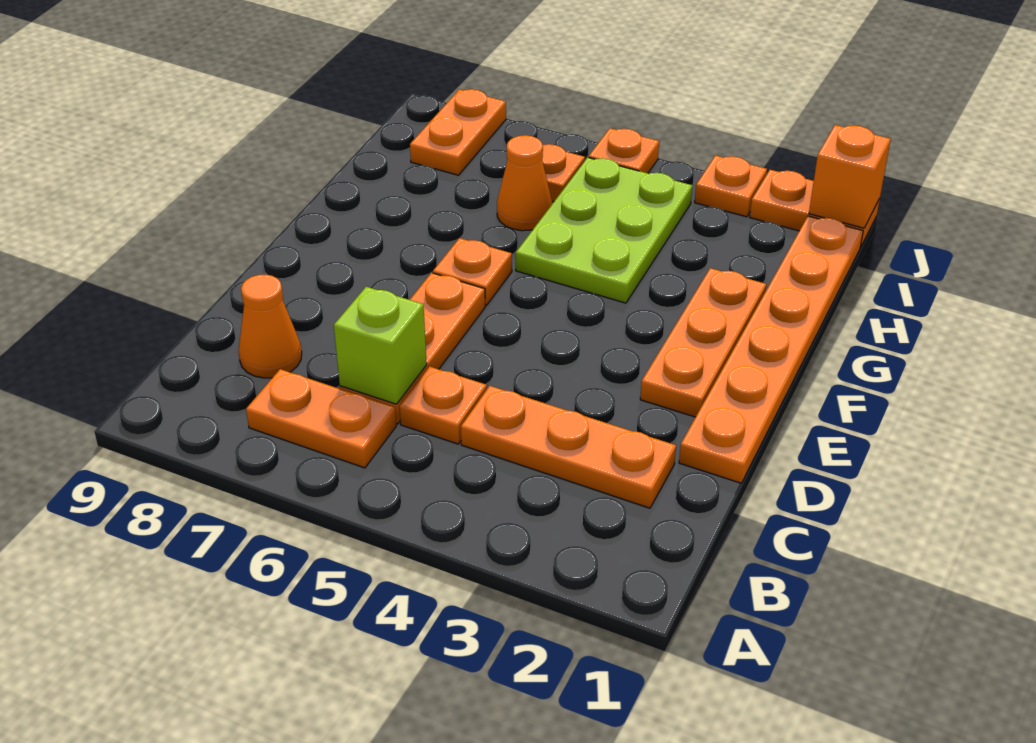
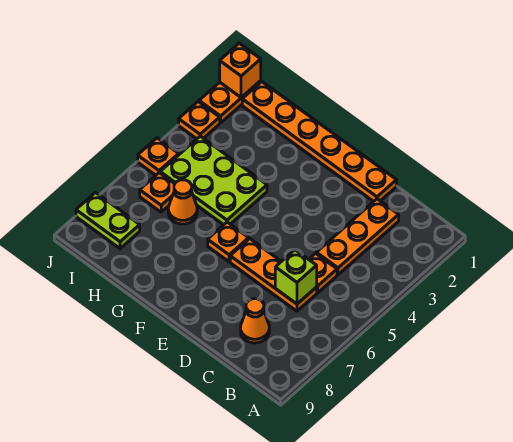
orange plate B6:B7 level 1 -> none
orange plate E2:G2 level 1 -> none
orange plate I8:J8 level 1 -> lime plate I8:J8 level 1

